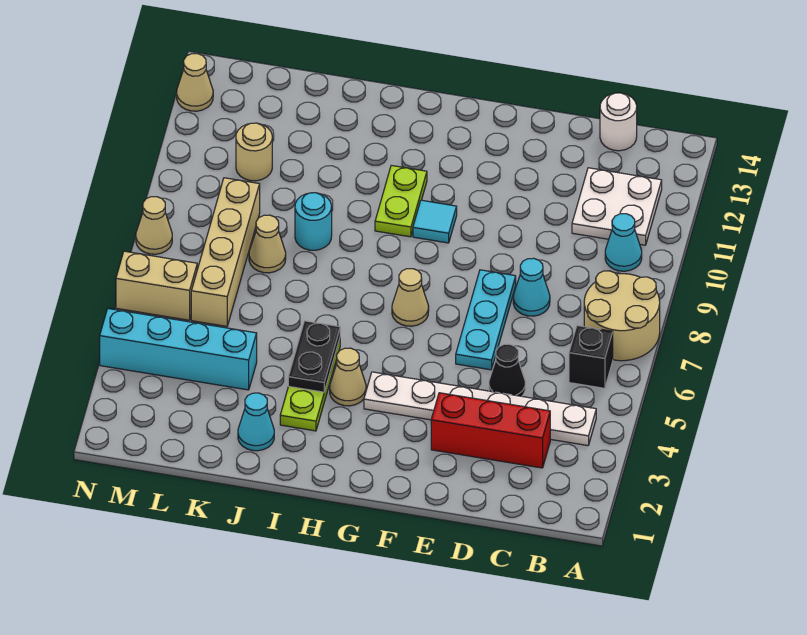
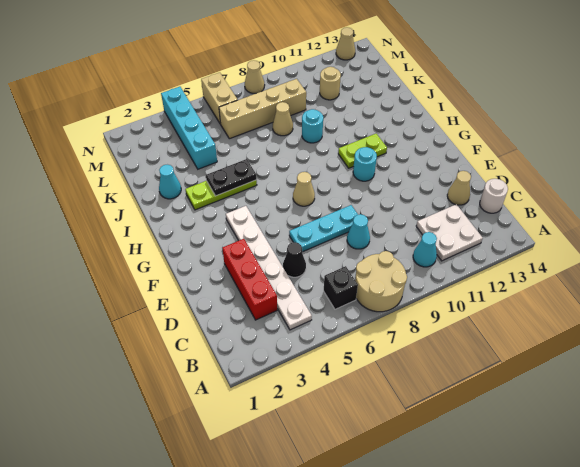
cyan tile G10 level 1 -> cyan round brick G10 level 1
tan cone H4 level 1 -> tan cone D13 level 1

